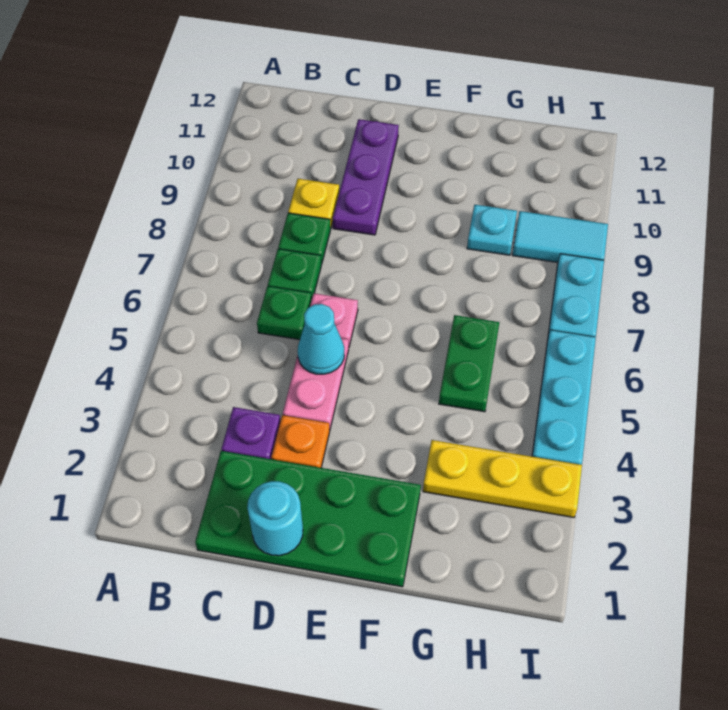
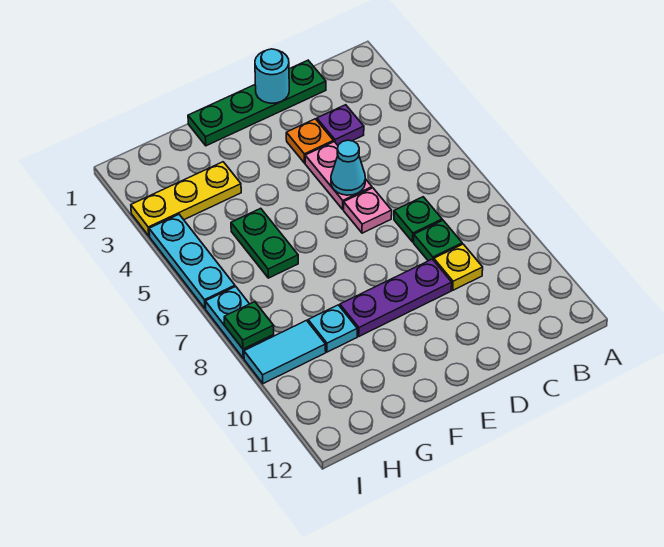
green plate C1:F2 level 1 -> green plate C1:F1 level 1
green plate C6 level 1 -> green plate I8 level 2
purple plate D9:D11 level 1 -> purple plate D9:F9 level 1

